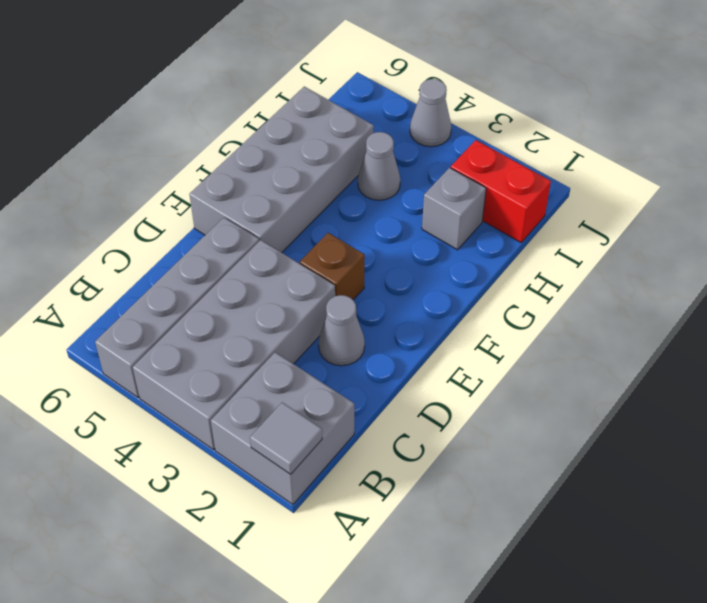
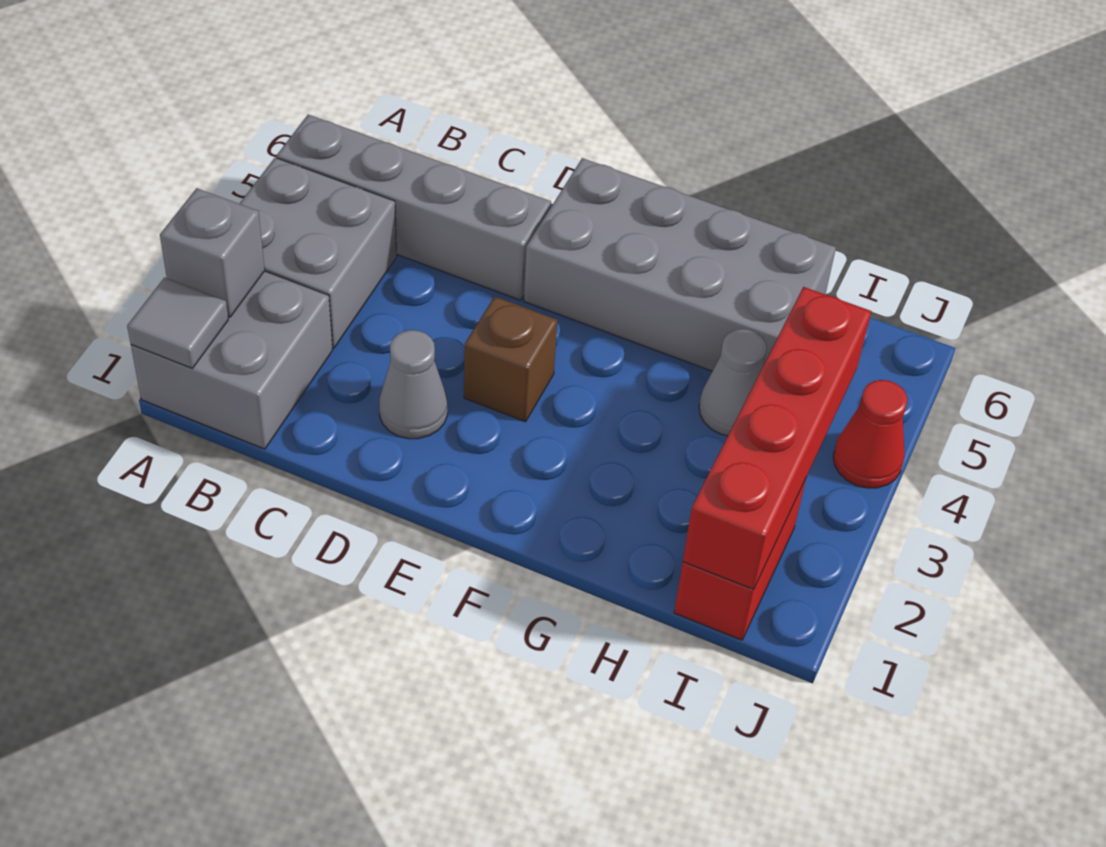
grey brick A3:D4 level 1 -> grey brick A3:B4 level 1
grey brick H2 level 1 -> grey brick A2 level 2
none -> red brick I1:I4 level 2
grey cone J4 level 1 -> red cone J4 level 1

